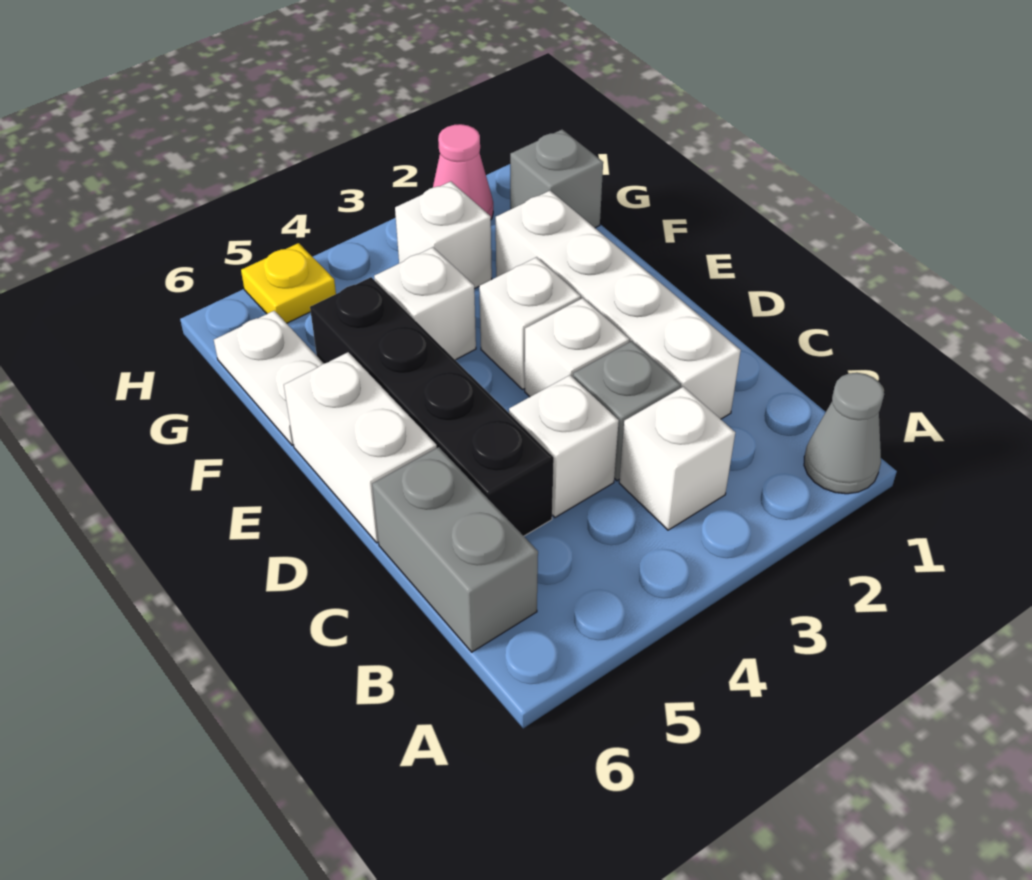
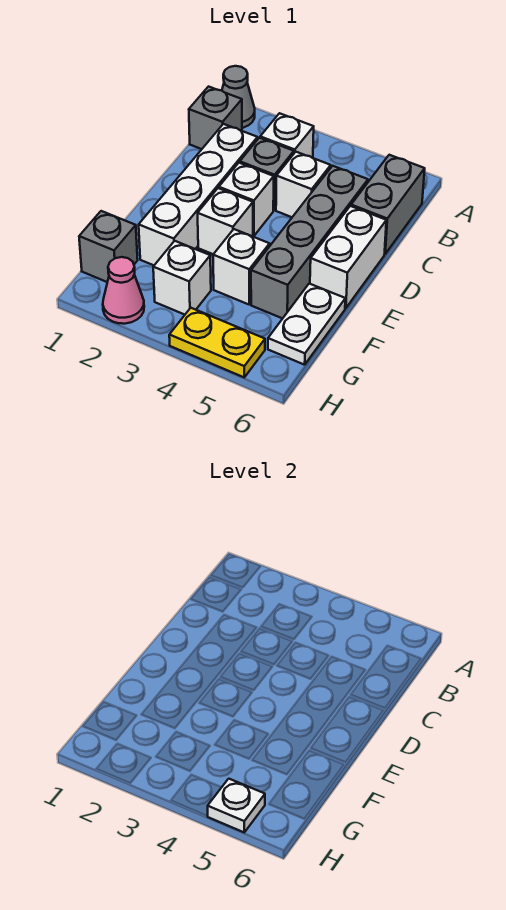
none -> grey brick B1 level 1
black brick C5:F5 level 1 -> grey brick C5:F5 level 1
yellow plate H5 level 1 -> yellow plate H4:H5 level 1
none -> white plate H5 level 2

